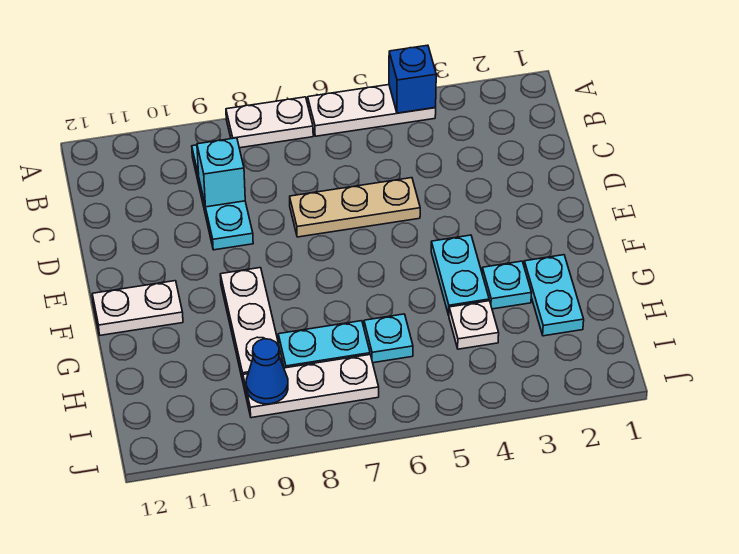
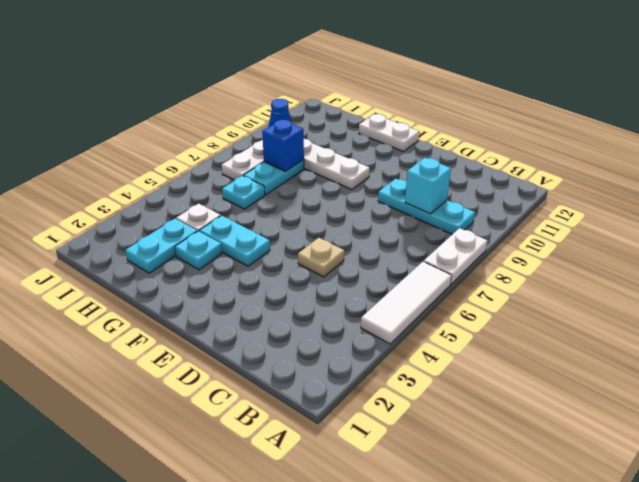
white plate A4:A6 level 1 -> white tile A4:A6 level 1
blue brick A4 level 2 -> blue brick H8 level 2
tan plate D5:D7 level 1 -> tan plate D5 level 1
white plate F11:F12 level 1 -> white plate F12:G12 level 1
cyan plate G2:H2 level 1 -> cyan plate H2:H3 level 1

